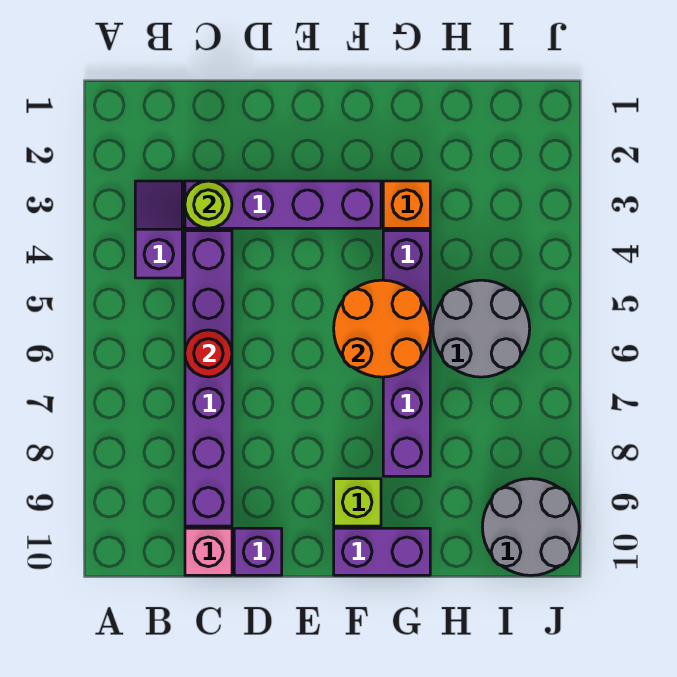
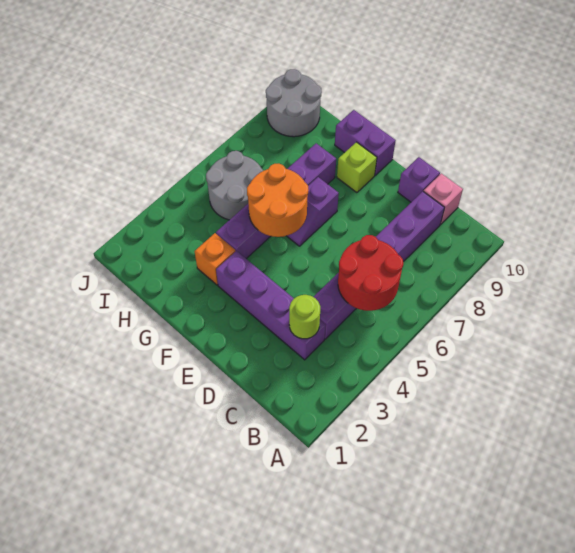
purple slope B3:B4 level 1 top 4 -> purple slope F6:F7 level 1 top 7
red round brick C6 level 2 -> red round brick B5:C6 level 2

